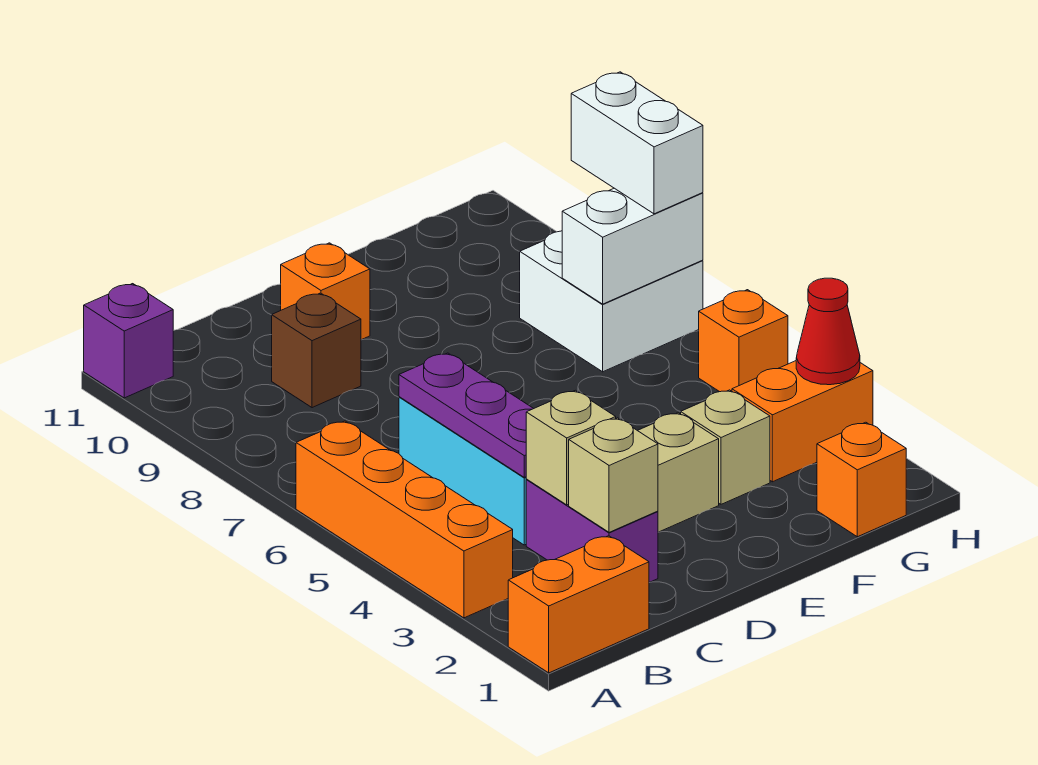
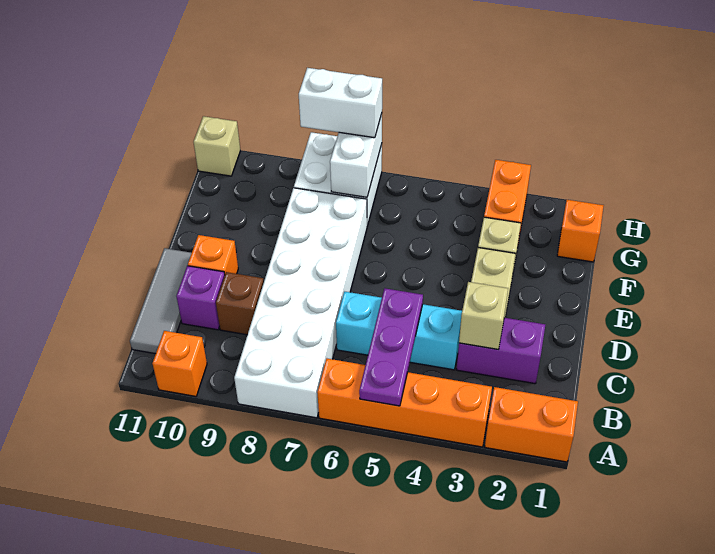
orange brick A1:B1 level 1 -> orange brick A1:A2 level 1
none -> white brick A7:F8 level 1
purple brick A11 level 1 -> purple brick C10 level 1
none -> grey tile B11:D11 level 1
tan brick C2 level 2 -> tan brick H11 level 1
purple plate C4:C6 level 2 -> purple plate A5:C5 level 2
red cone H3 level 2 -> none
orange brick H5 level 1 -> orange brick A10 level 1

